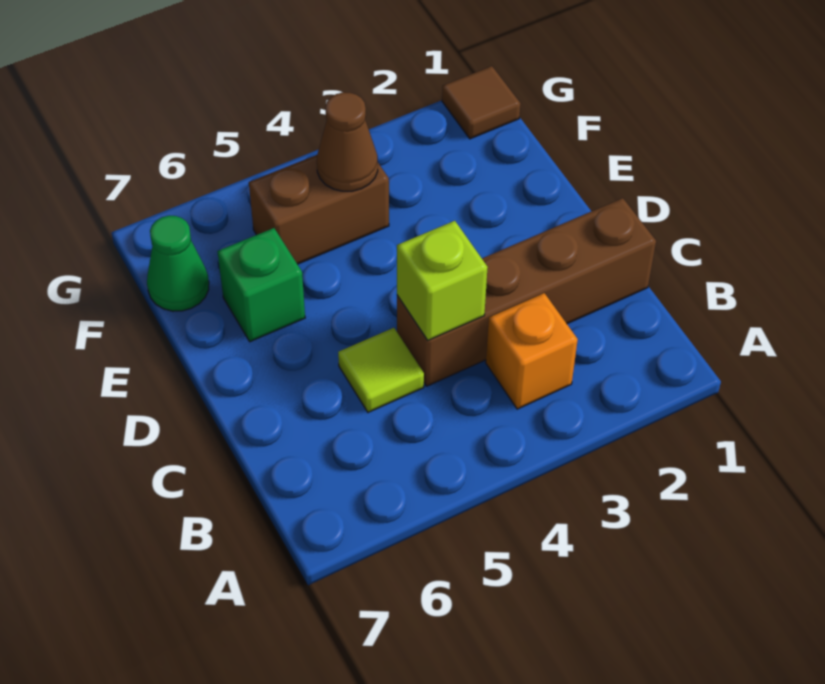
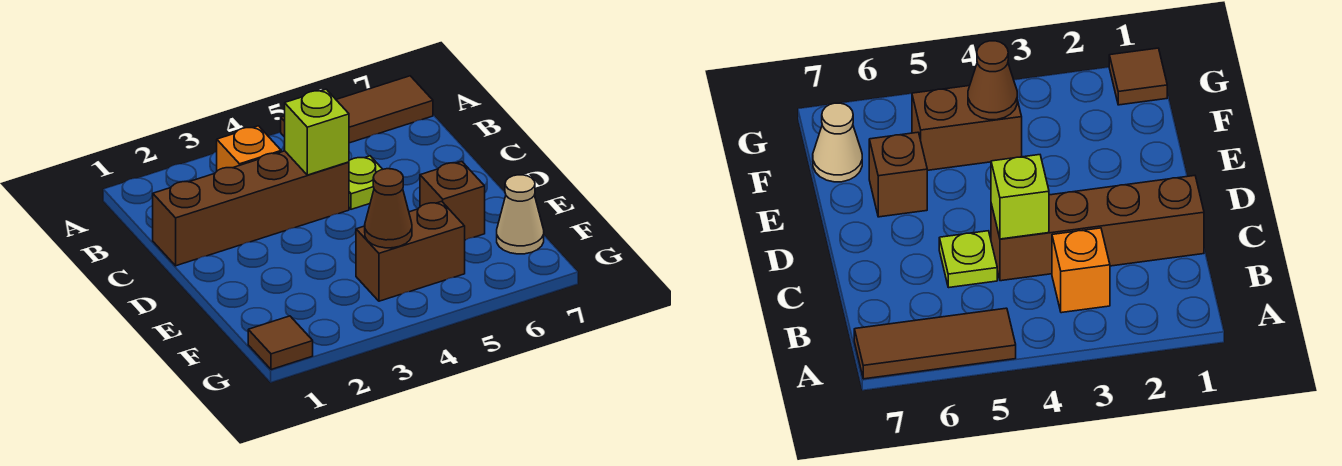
none -> brown tile A5:A7 level 1
lime tile C5 level 1 -> lime plate C5 level 1
green brick E6 level 1 -> brown brick E6 level 1
green cone F7 level 1 -> tan cone F7 level 1

